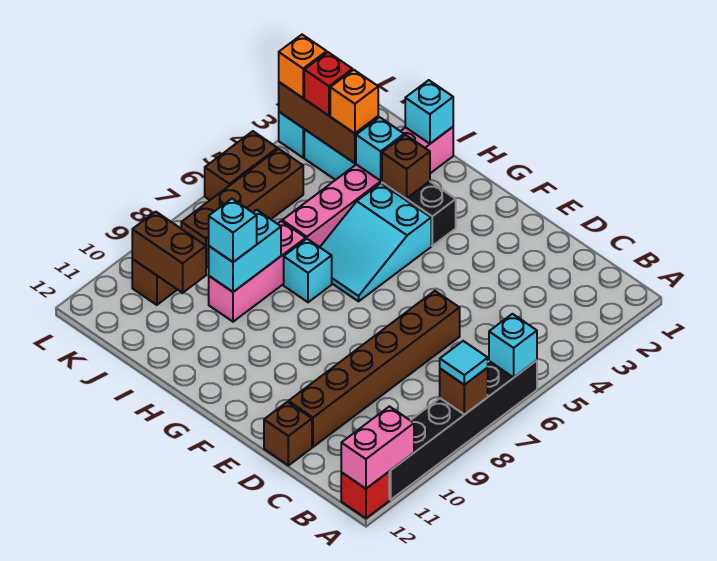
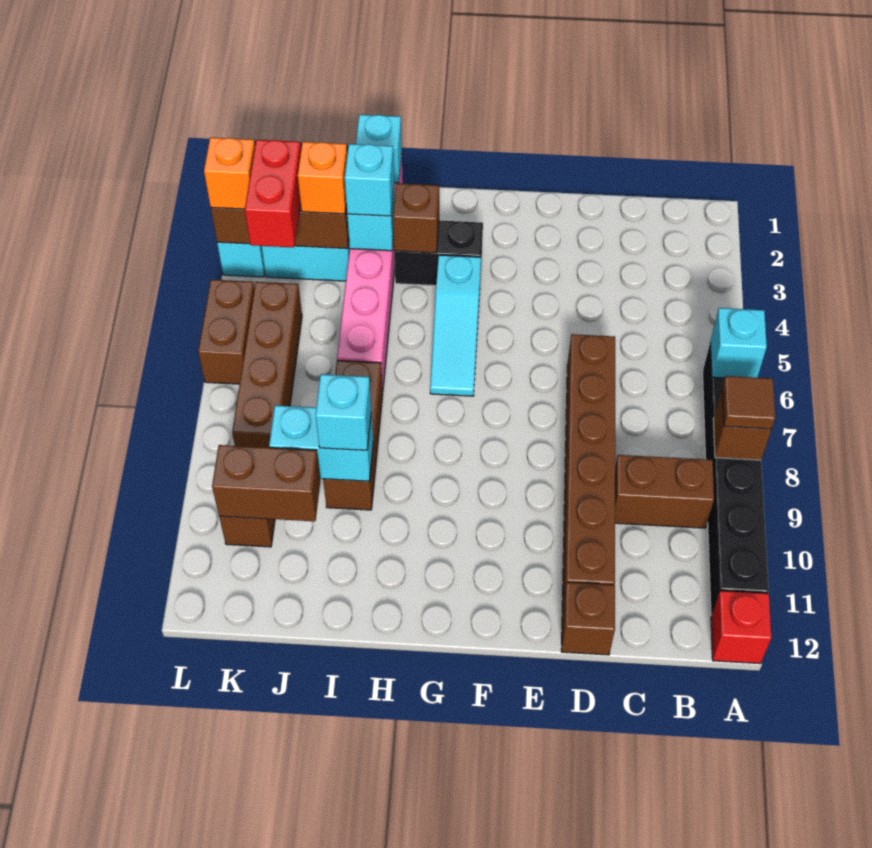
cyan tile A8 level 3 -> brown tile A8 level 3
pink brick A11:A12 level 2 -> none
none -> brown brick B9:C9 level 1
cyan slope G4:H6 level 1 top 4 -> cyan slope G4:G6 level 1 top 4
cyan brick H7 level 1 -> cyan brick I3 level 3
pink brick I7:I9 level 1 -> brown brick I7:I9 level 1
cyan brick I8:I9 level 2 -> cyan brick I9:J9 level 2
red brick K3 level 3 -> red brick K3:K4 level 3

